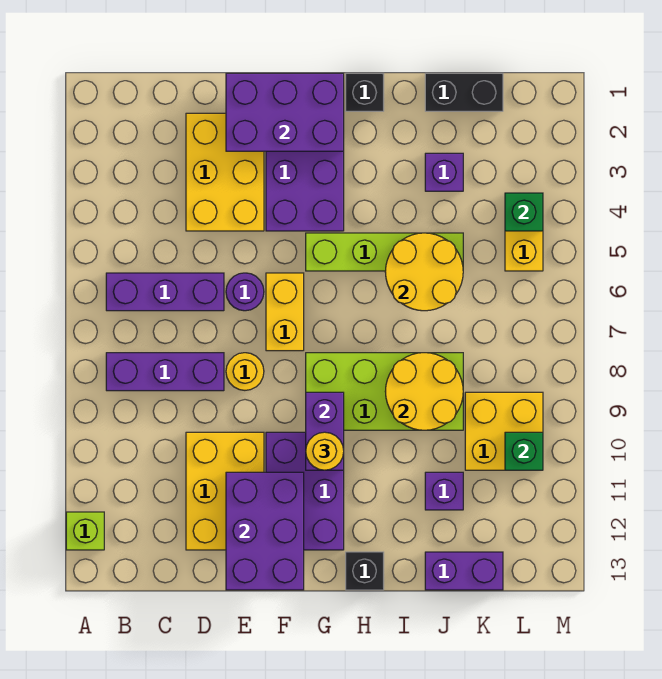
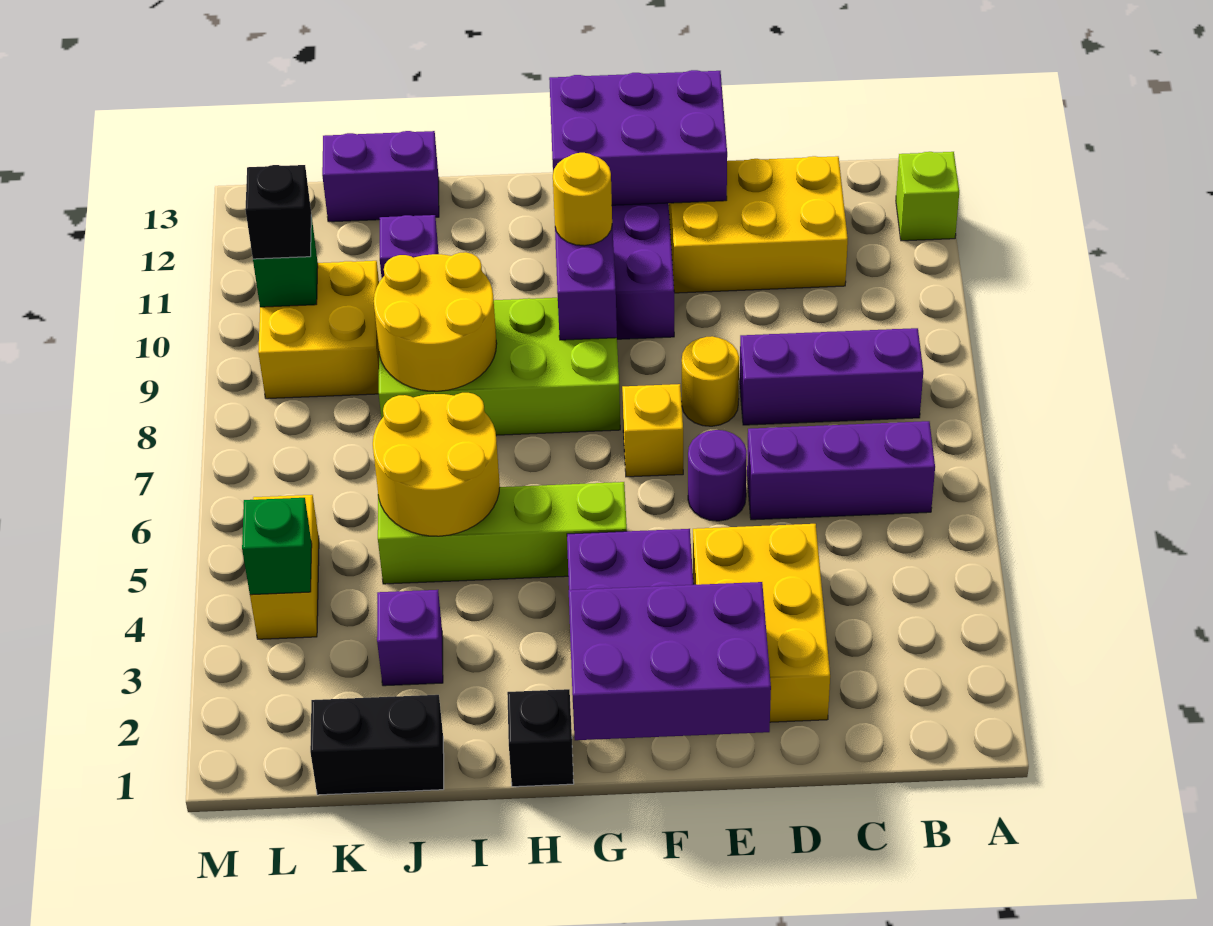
yellow brick D10:E12 level 1 -> yellow brick C11:E12 level 1
purple brick E11:F13 level 2 -> purple brick E12:G13 level 2
yellow brick F6:F7 level 1 -> yellow brick F7 level 1
black brick H13 level 1 -> black brick L10 level 3

